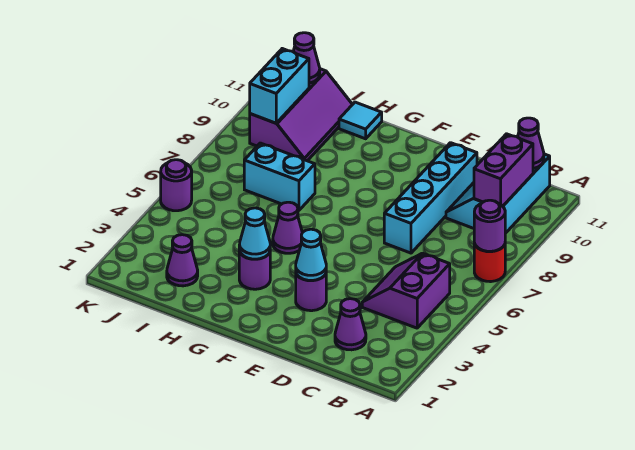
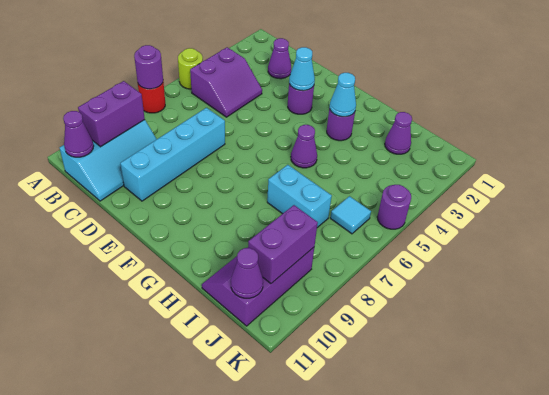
none -> lime round brick A5 level 1
cyan tile H11 level 1 -> cyan tile J6 level 1
cyan brick J9:J10 level 2 -> purple brick J9:J10 level 2

